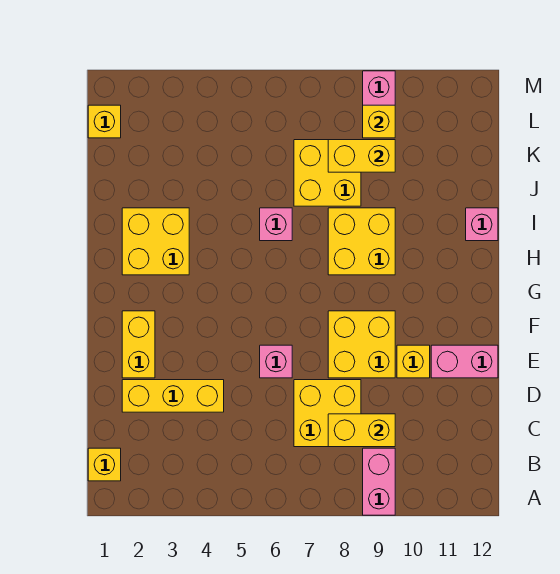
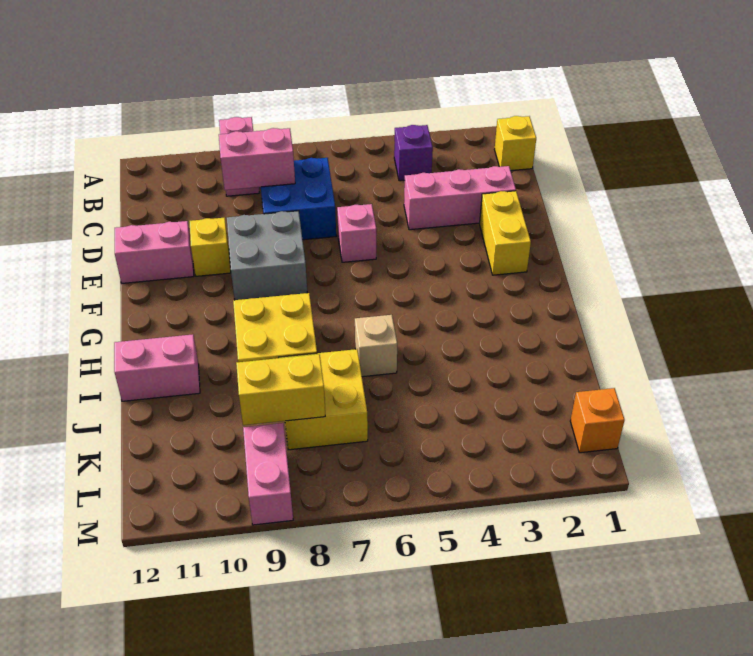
none -> purple brick B4 level 1
yellow brick C7:D8 level 1 -> blue brick C7:D8 level 1
yellow brick C8:C9 level 2 -> pink brick C8:C9 level 2
yellow brick D2:D4 level 1 -> pink brick D2:D4 level 1
yellow brick E8:F9 level 1 -> grey brick E8:F9 level 1
yellow brick H2:I3 level 1 -> none
pink brick I6 level 1 -> tan brick I6 level 1
pink brick I12 level 1 -> pink brick I11:I12 level 1
yellow brick L1 level 1 -> orange brick L1 level 1
yellow brick L9 level 2 -> none

